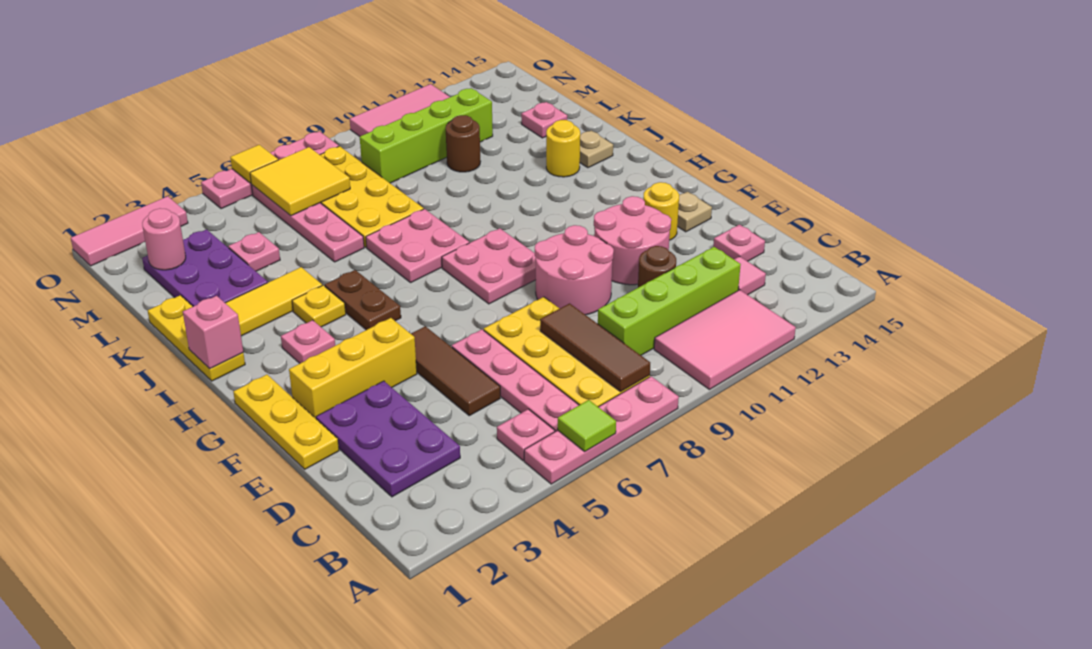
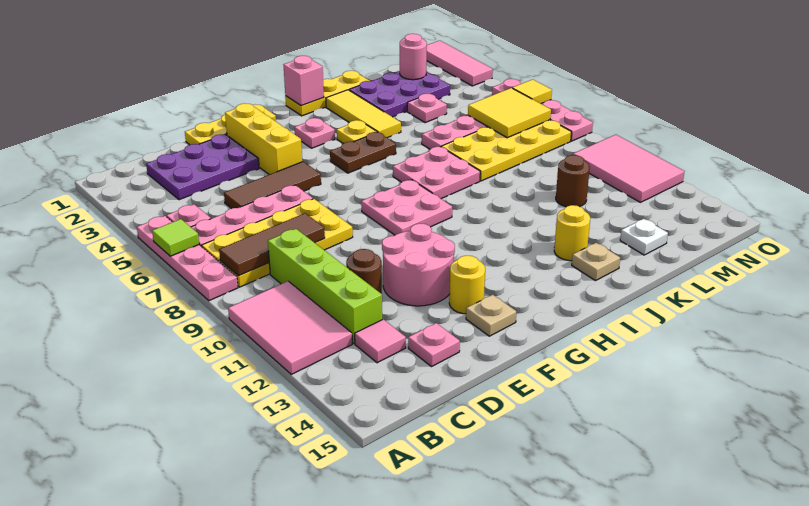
pink round brick E9:F10 level 1 -> none
pink plate L14 level 1 -> white plate L14 level 1
lime brick M9:M12 level 1 -> none

